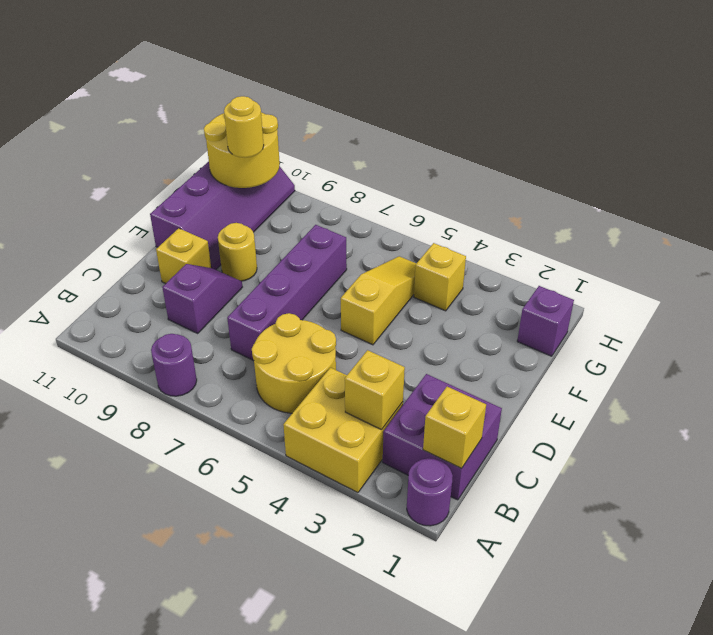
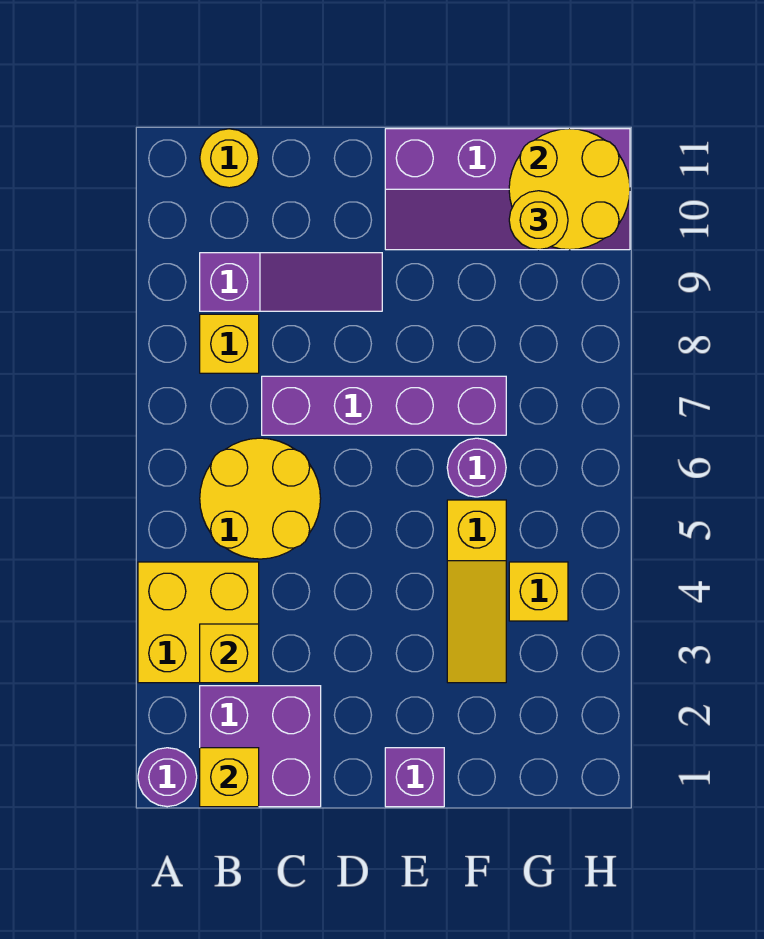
purple round brick A8 level 1 -> purple round brick F6 level 1
purple slope C9:D9 level 1 top C -> purple slope B9:D9 level 1 top B
yellow brick D10 level 1 -> yellow brick B8 level 1
yellow slope E5:G5 level 1 top E -> yellow slope F3:F5 level 1 top 5
yellow round brick E9 level 1 -> yellow round brick B11 level 1
purple brick G1 level 1 -> purple brick E1 level 1

